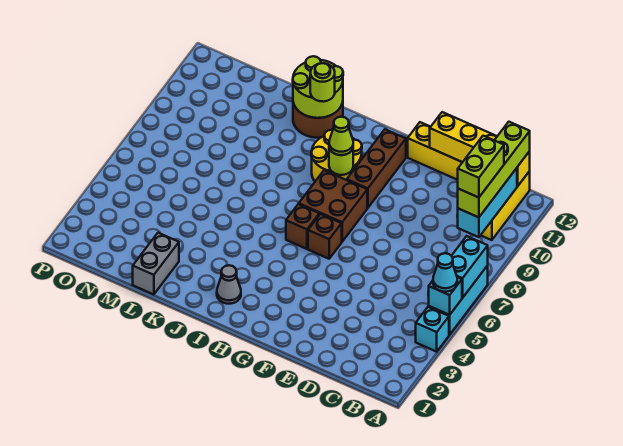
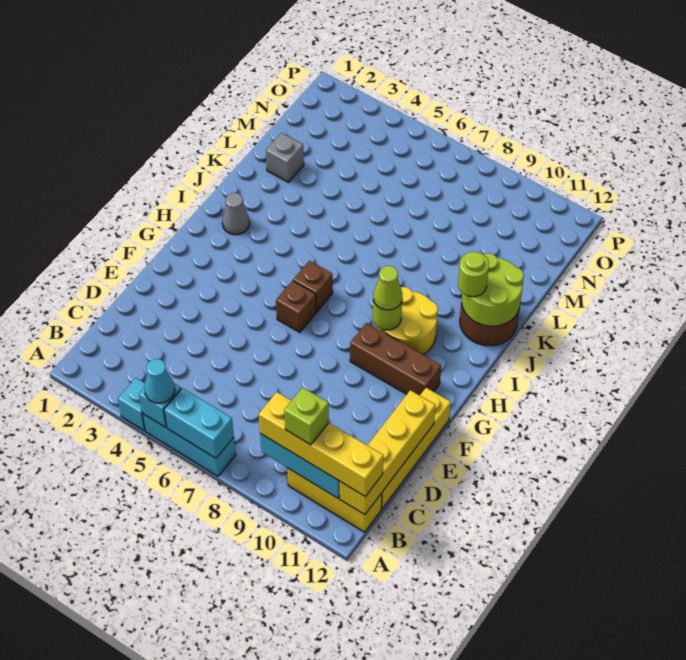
lime brick B9:B12 level 3 -> yellow brick B9:B12 level 3
lime brick B9:B10 level 4 -> lime brick B10 level 4
brown brick G7:H8 level 1 -> none
grey brick L1:L2 level 1 -> grey brick L2 level 1

